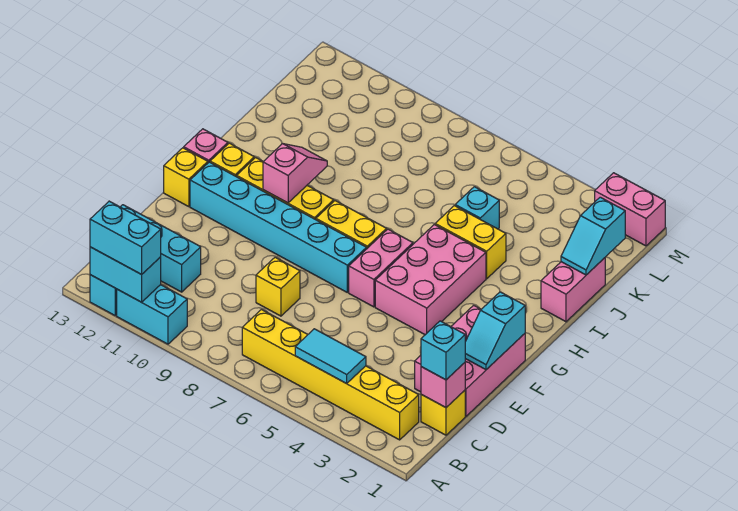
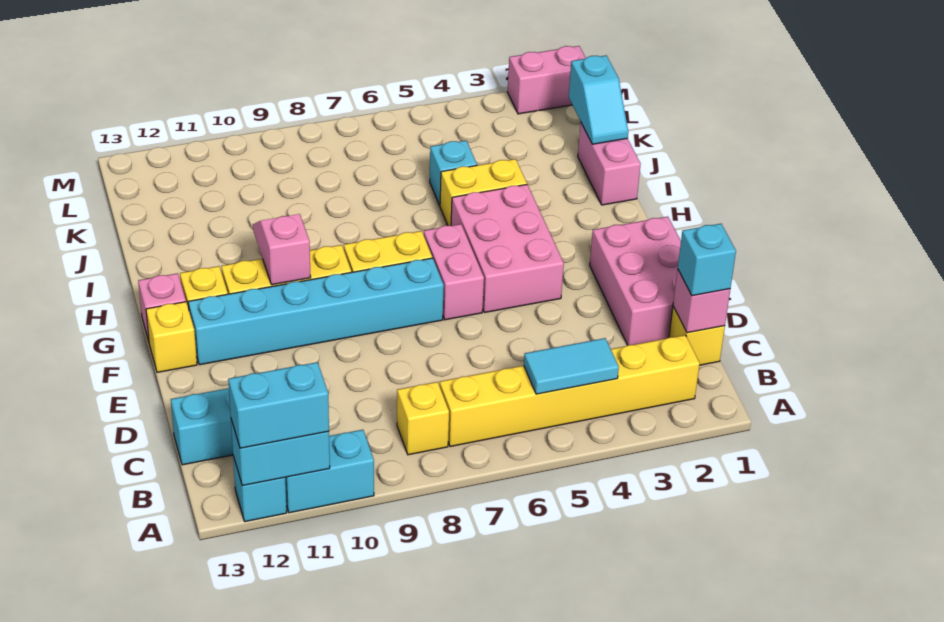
yellow brick D8 level 1 -> yellow brick B8 level 1
cyan slope E1:F1 level 2 top F -> none

